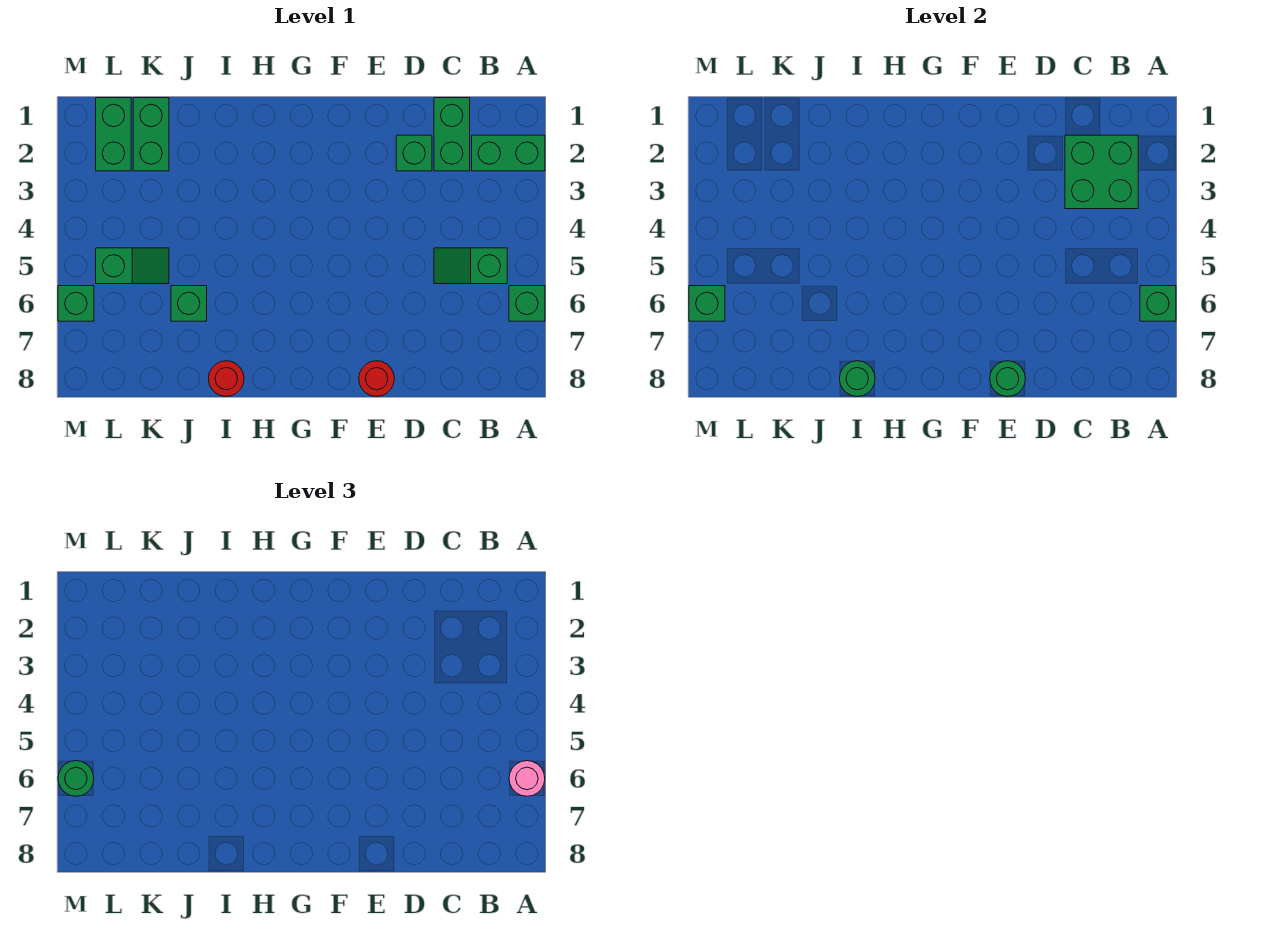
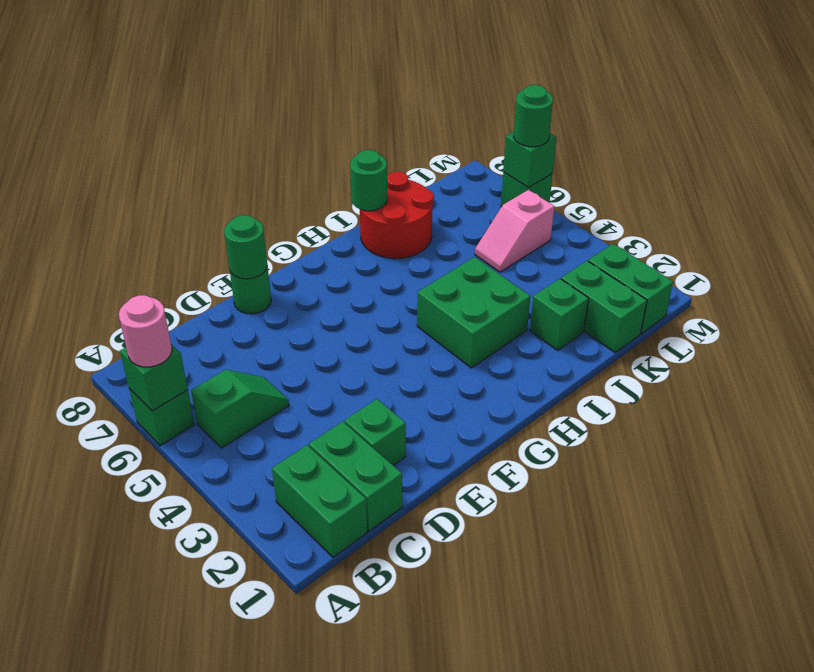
green brick A2:B2 level 1 -> green brick B1:B2 level 1
green brick B2:C3 level 2 -> green brick H3:I4 level 1
red round brick E8 level 1 -> green round brick E8 level 1
red round brick I8 level 1 -> red round brick I7:J8 level 1
green brick J6 level 1 -> green brick J2 level 1
green slope K5:L5 level 1 top L -> pink slope K5:L5 level 1 top L

